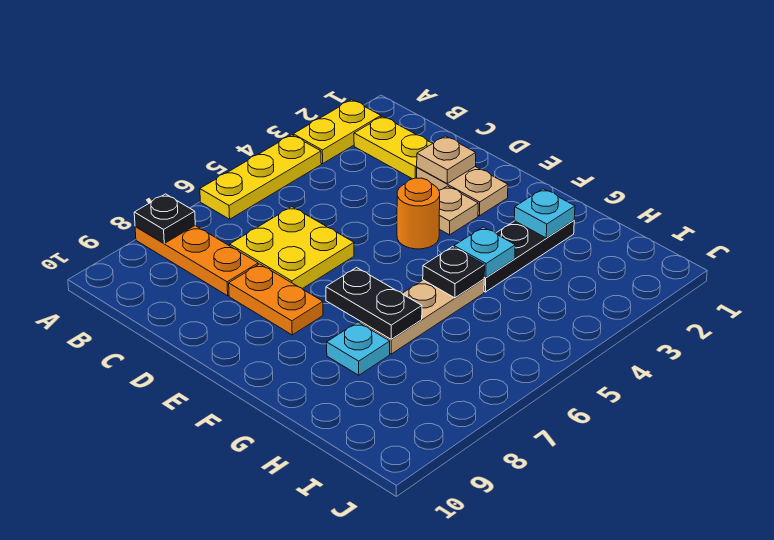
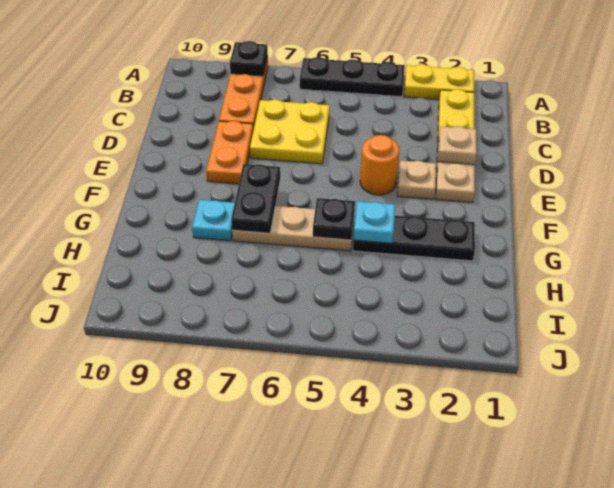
yellow plate A4:A6 level 1 -> black plate A4:A6 level 1
cyan plate G2 level 2 -> none

